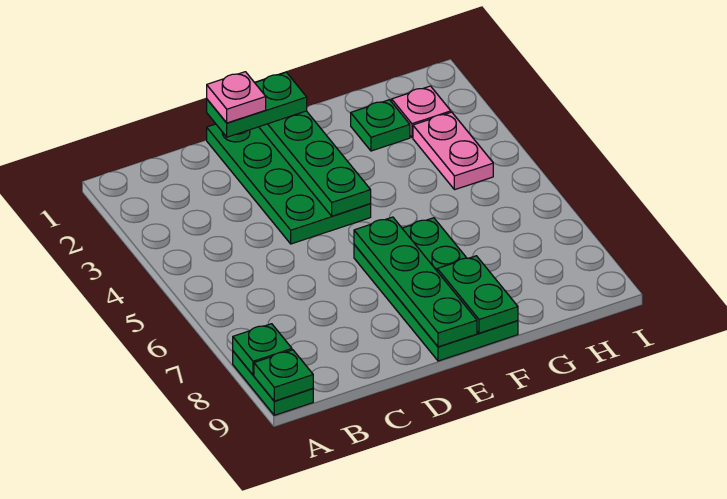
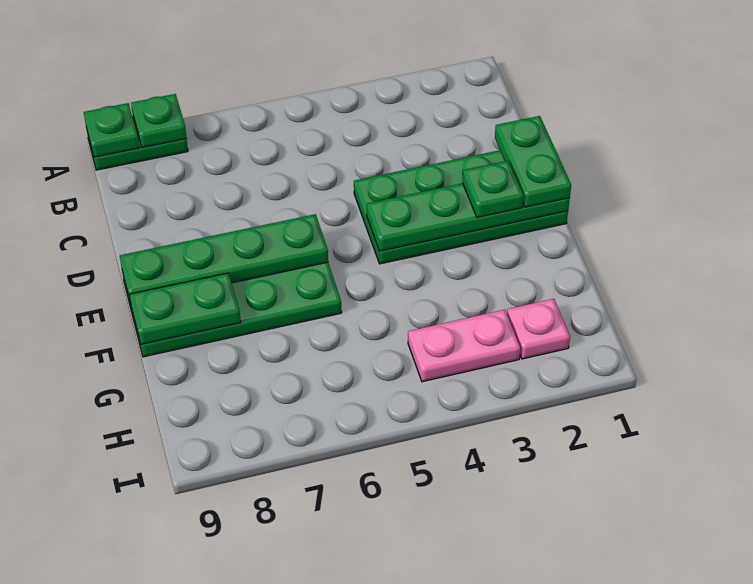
pink plate D1 level 4 -> none
green plate G2 level 1 -> green plate E2 level 3

